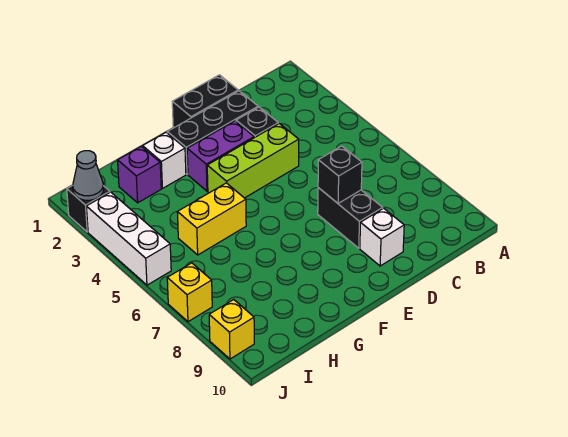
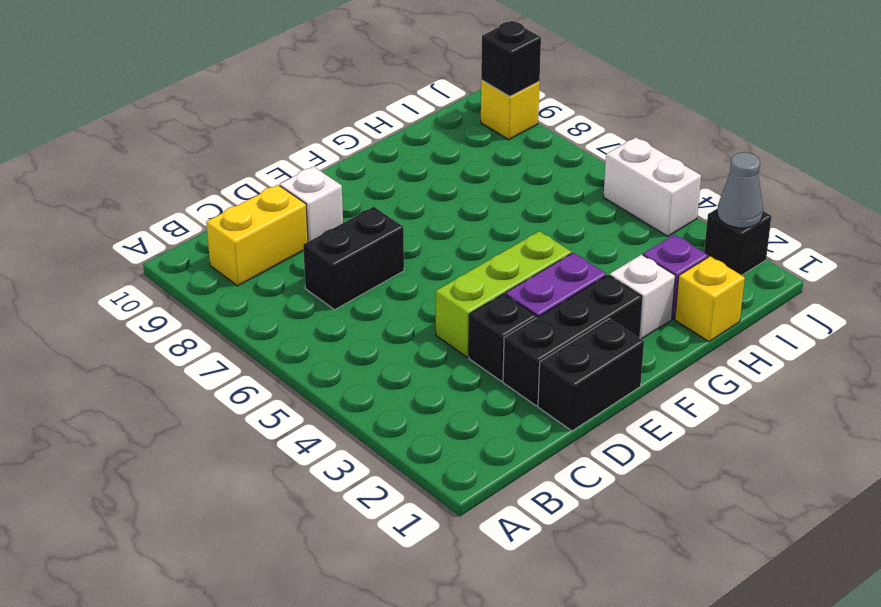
black brick D7:D8 level 1 -> black brick C7:D7 level 1
black brick D7 level 2 -> black brick J9 level 2
yellow brick G5:H5 level 1 -> yellow brick B9:C9 level 1
white brick J3:J5 level 1 -> white brick J4:J5 level 1
yellow brick J7 level 1 -> yellow brick H1 level 1

